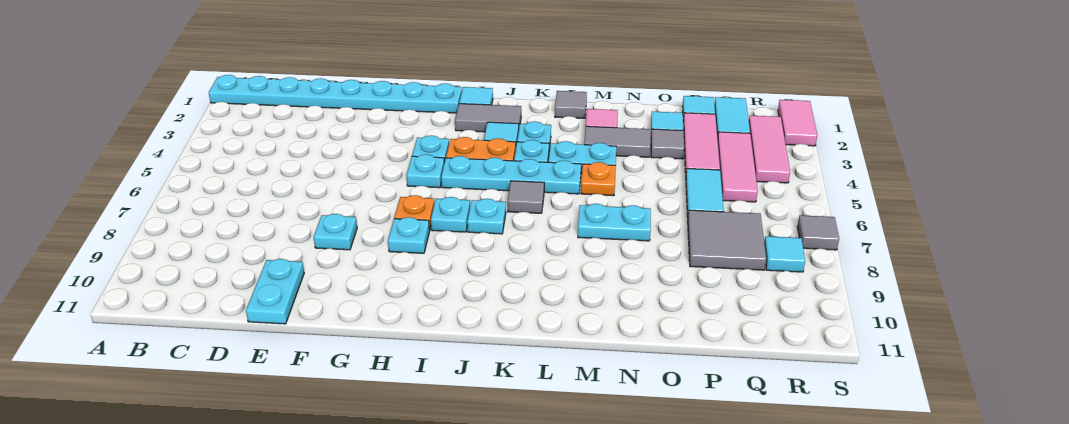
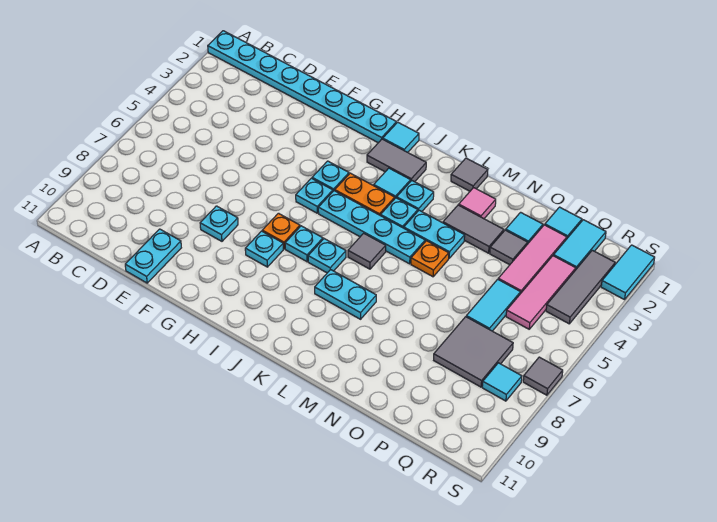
cyan plate M7:N7 level 1 -> cyan plate K8:L8 level 1
pink tile R2:R4 level 1 -> grey tile R2:R4 level 1
pink tile S1:S2 level 1 -> cyan tile S1:S2 level 1

